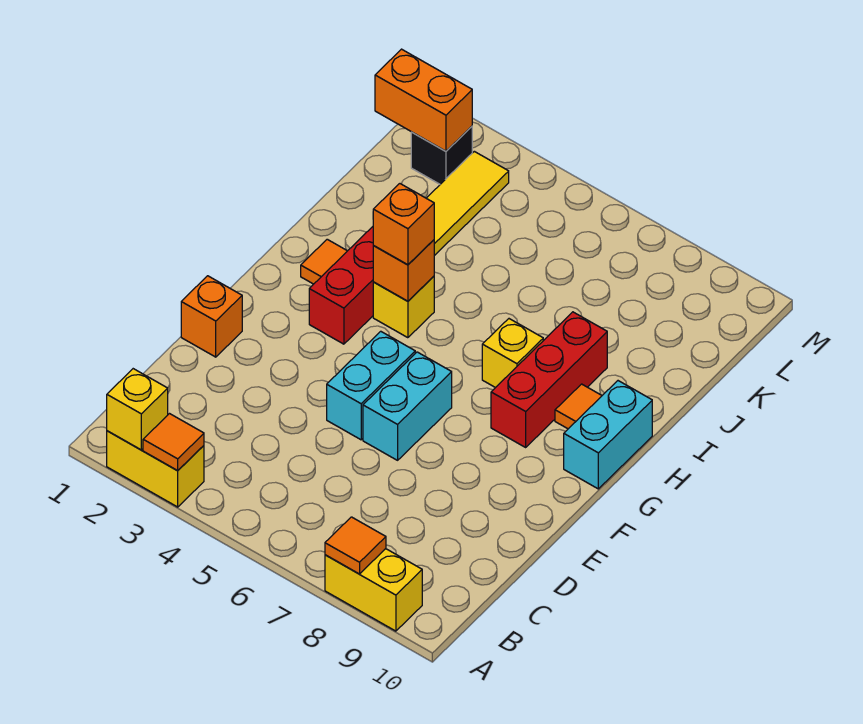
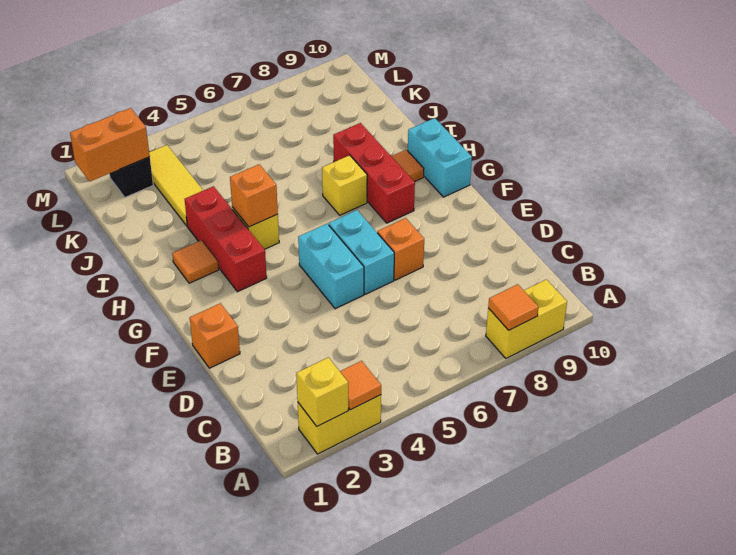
orange brick H4 level 3 -> orange brick E7 level 1

